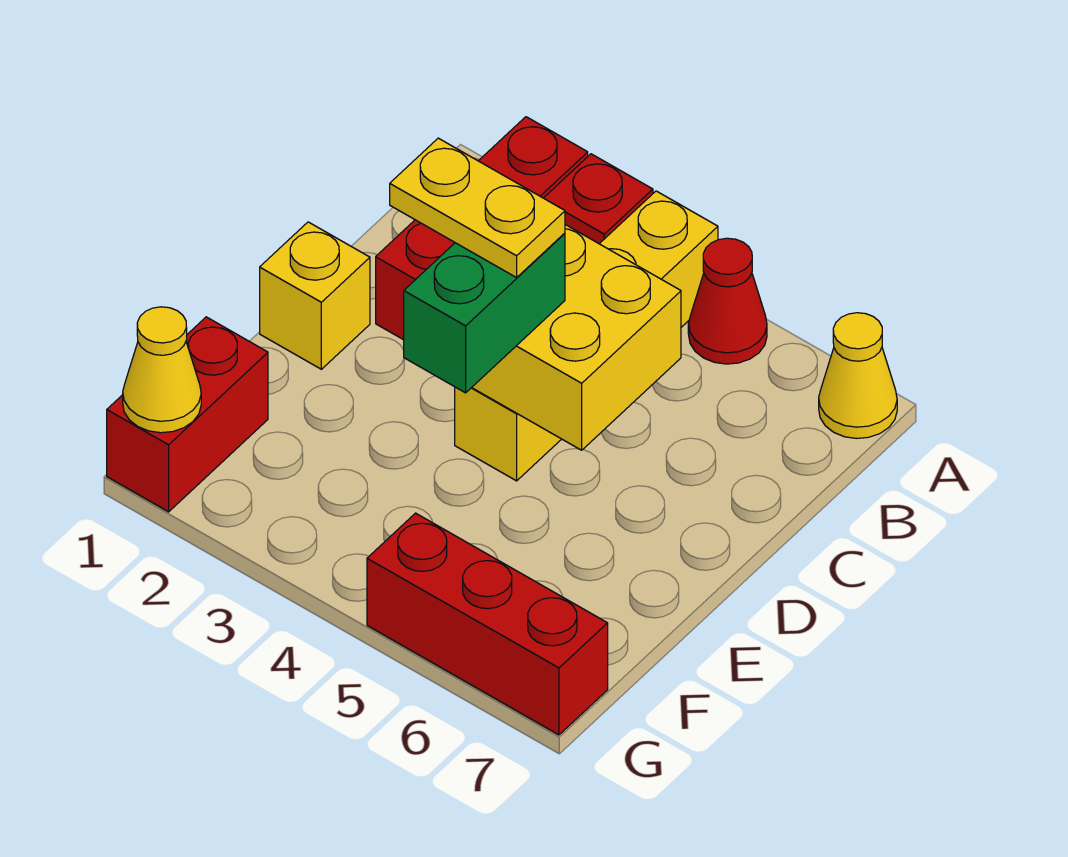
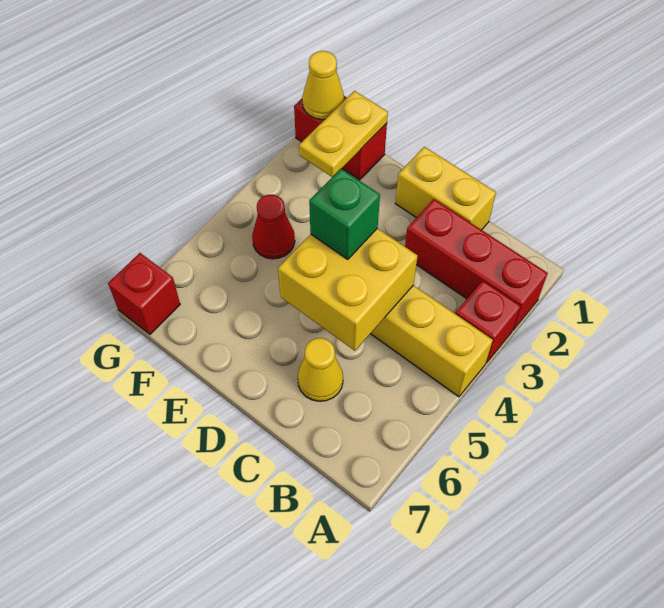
red cone A5 level 1 -> red cone F4 level 1
yellow cone A7 level 1 -> yellow cone C6 level 1
yellow brick D1 level 1 -> yellow brick C1:D1 level 1
yellow plate D3:D4 level 4 -> yellow plate F1:F2 level 2
green brick D4:E4 level 3 -> green brick D4 level 3
red brick G5:G7 level 1 -> red brick G7 level 1

